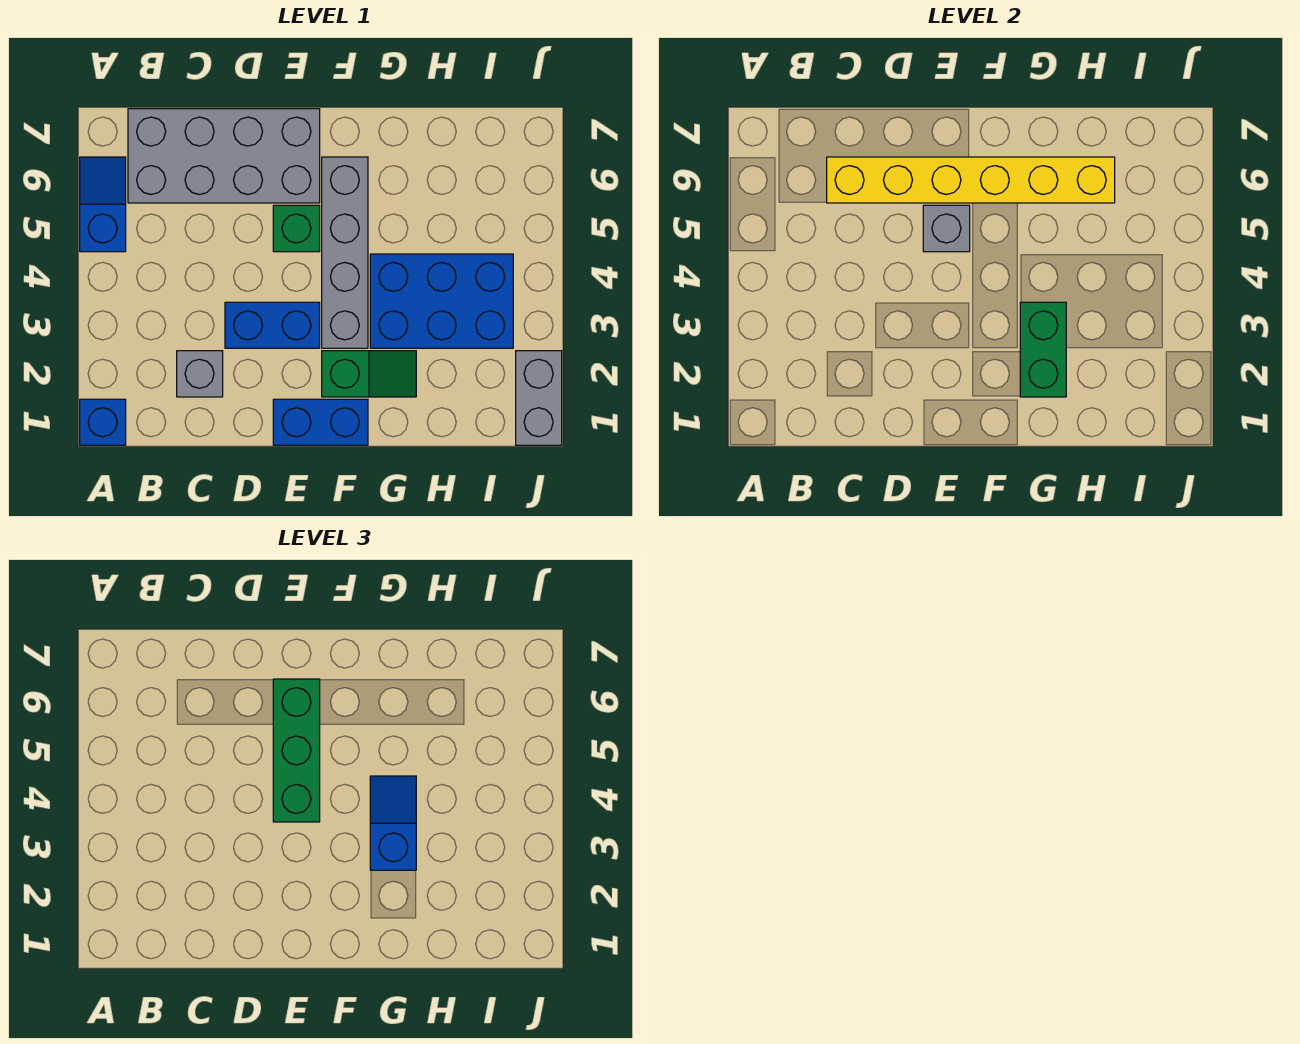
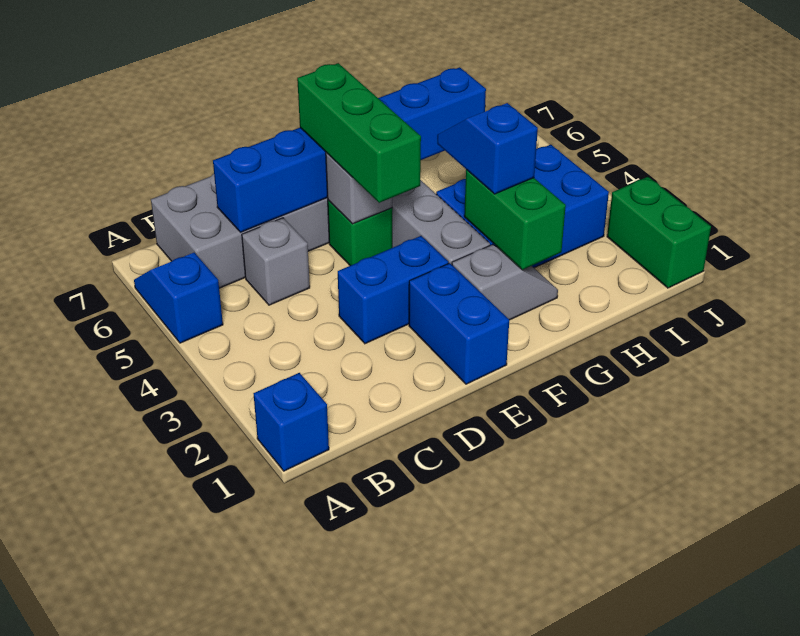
grey brick C2 level 1 -> grey brick C5 level 1
yellow brick C6:H6 level 2 -> blue brick C6:H6 level 2
blue brick E1:F1 level 1 -> blue brick E1:E2 level 1
green slope F2:G2 level 1 top F -> grey slope F2:G2 level 1 top F
grey brick J1:J2 level 1 -> green brick J1:J2 level 1

